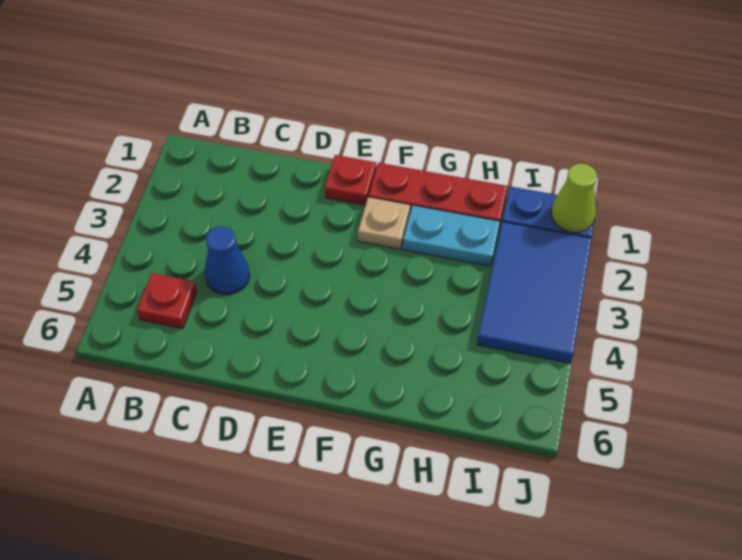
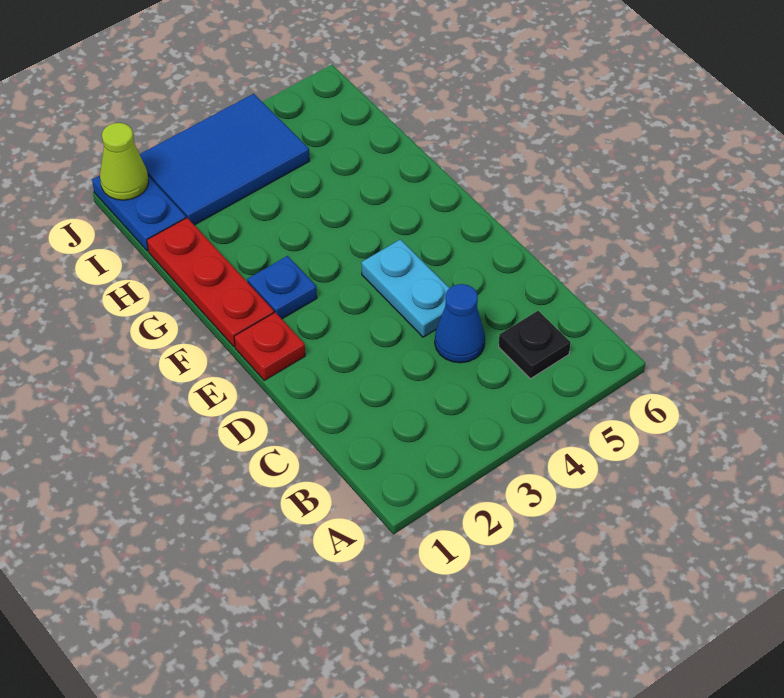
red plate B5 level 1 -> black plate B5 level 1
tan plate F2 level 1 -> blue plate F2 level 1
cyan plate G2:H2 level 1 -> cyan plate D4:E4 level 1

